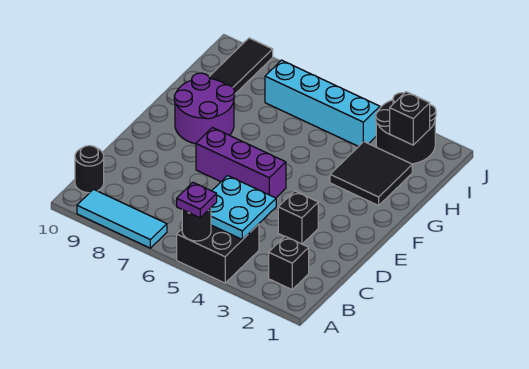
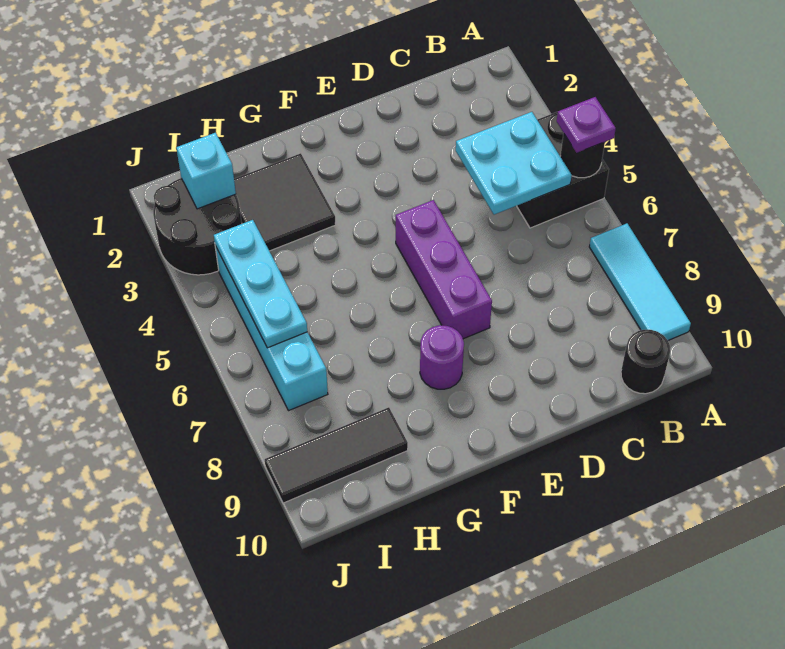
black brick B2 level 1 -> none
black brick D3 level 1 -> none
purple round brick F8:G9 level 1 -> purple round brick F8 level 1
black brick I2 level 2 -> cyan brick I2 level 2
none -> cyan plate I4:I6 level 2

